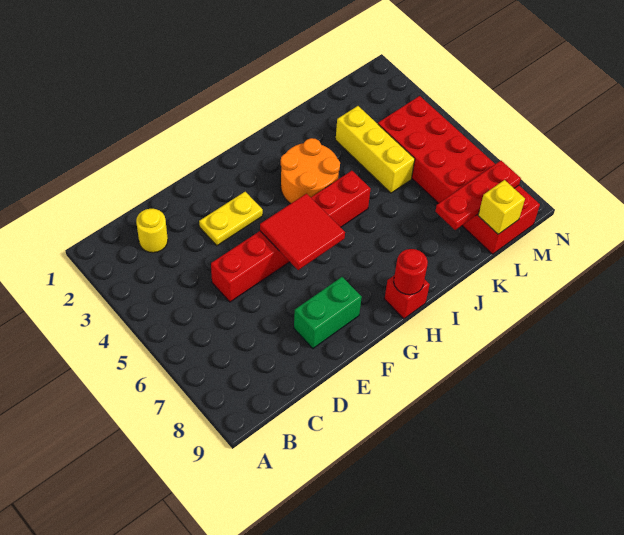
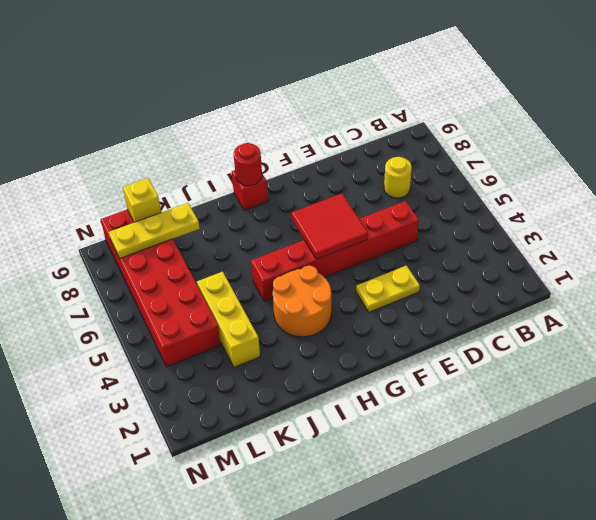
yellow round brick C2 level 1 -> yellow round brick C7 level 1
green brick E8:F8 level 1 -> none
red plate K8:M8 level 2 -> yellow plate K8:M8 level 2

